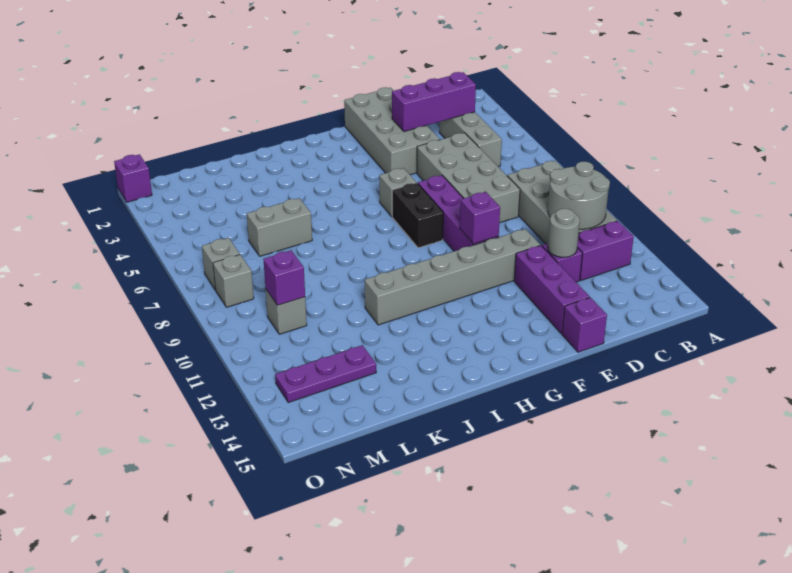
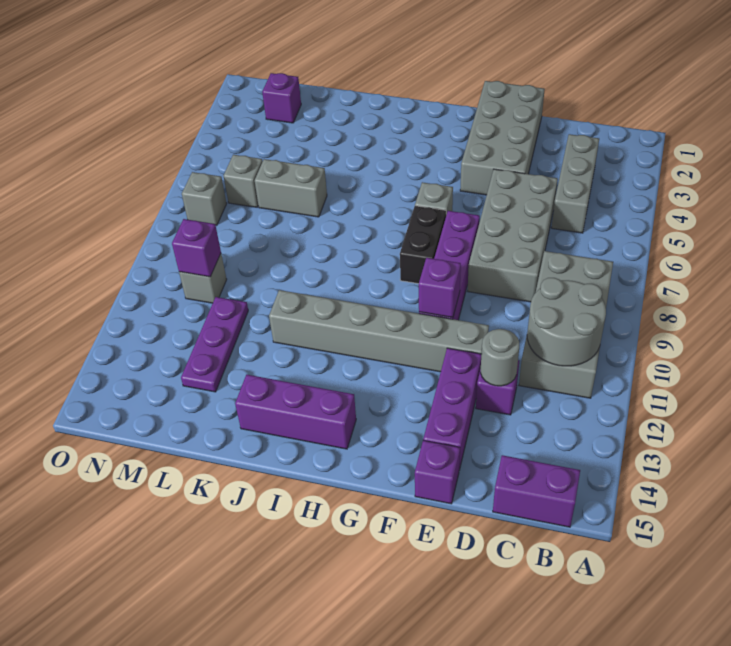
purple brick B12:C12 level 1 -> purple brick B15:C15 level 1
purple brick C3:E3 level 2 -> purple brick H14:J14 level 1
purple plate L13:N13 level 1 -> purple plate L11:L13 level 1
grey brick N8 level 1 -> grey brick M6 level 1
purple brick O1 level 1 -> purple brick M2 level 1

